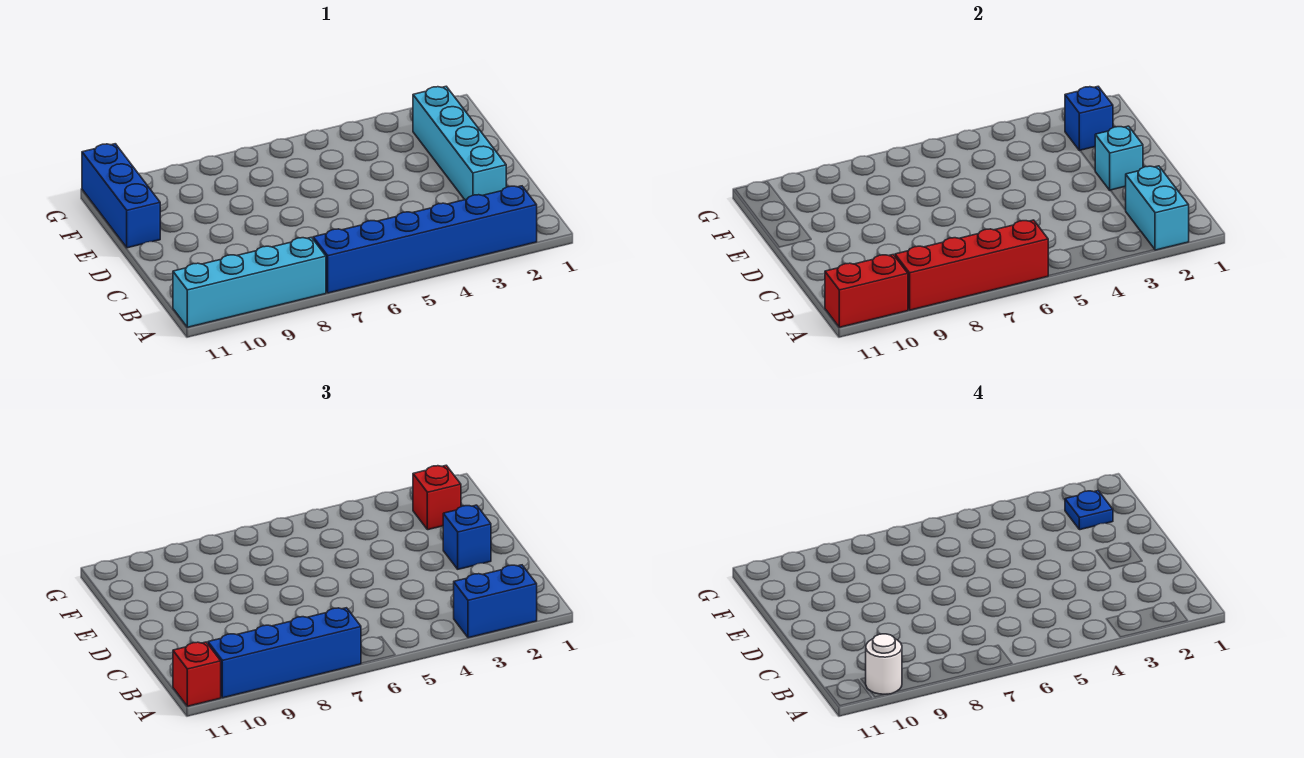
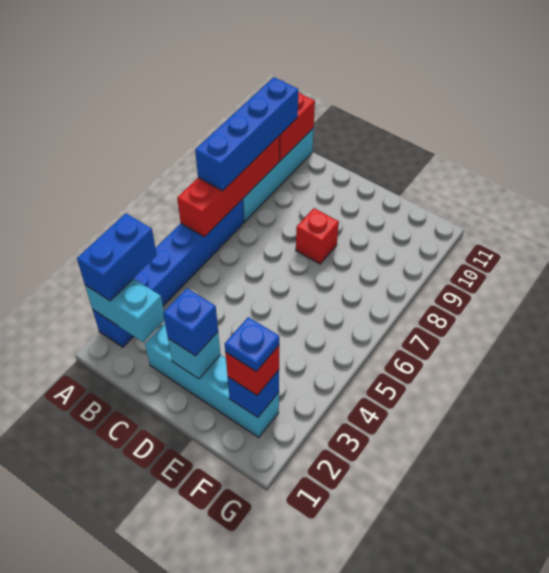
white round brick A10 level 4 -> none
red brick A11 level 3 -> red brick D8 level 1
blue brick E11:G11 level 1 -> none

